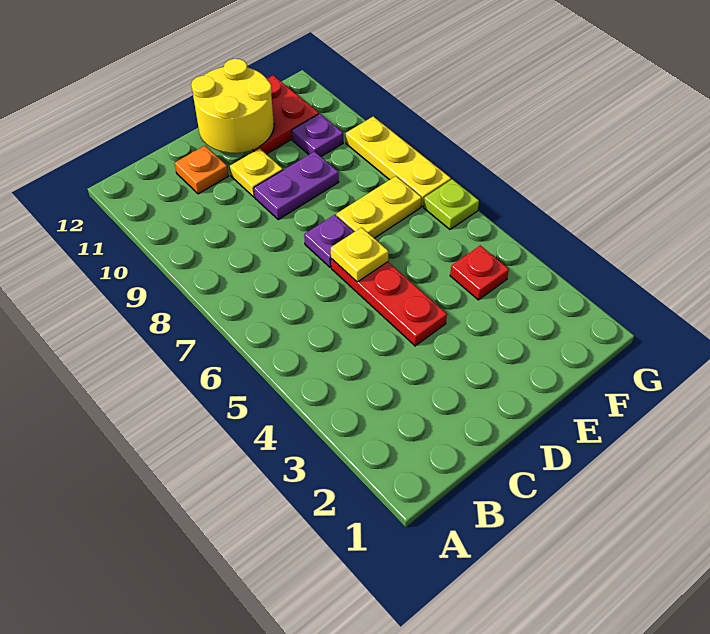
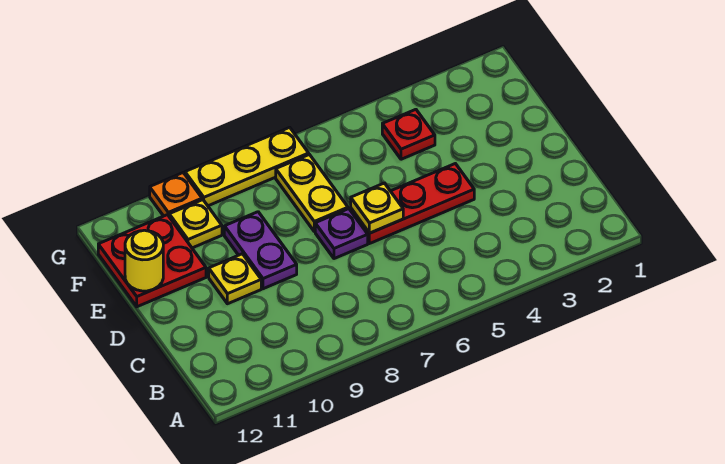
orange plate C11 level 1 -> orange plate G10 level 1
yellow round brick D11:E12 level 2 -> yellow round brick E12 level 2
purple plate F10 level 1 -> yellow plate F10 level 1
lime plate G6 level 1 -> none

